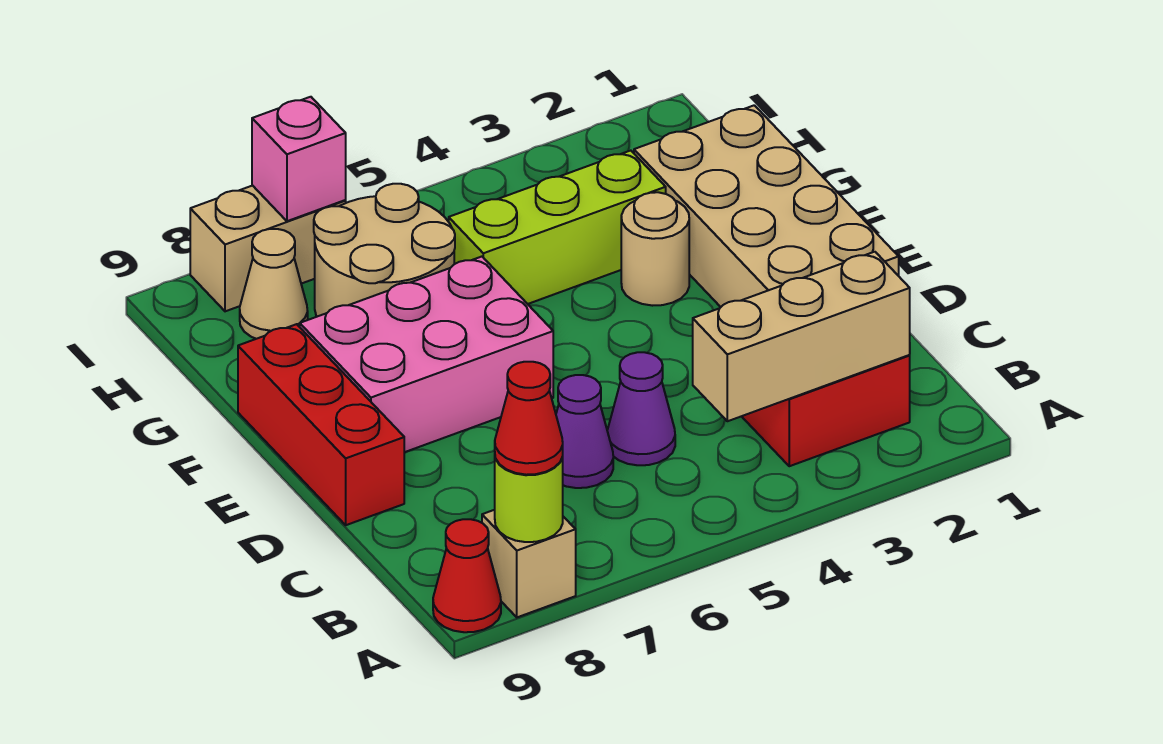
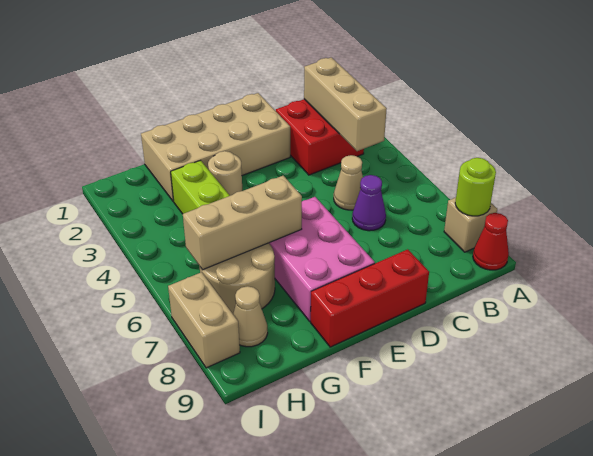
red cone A8 level 3 -> none
purple cone C5 level 1 -> tan cone C5 level 1
none -> tan brick F6:H6 level 2
pink brick I7 level 2 -> none

